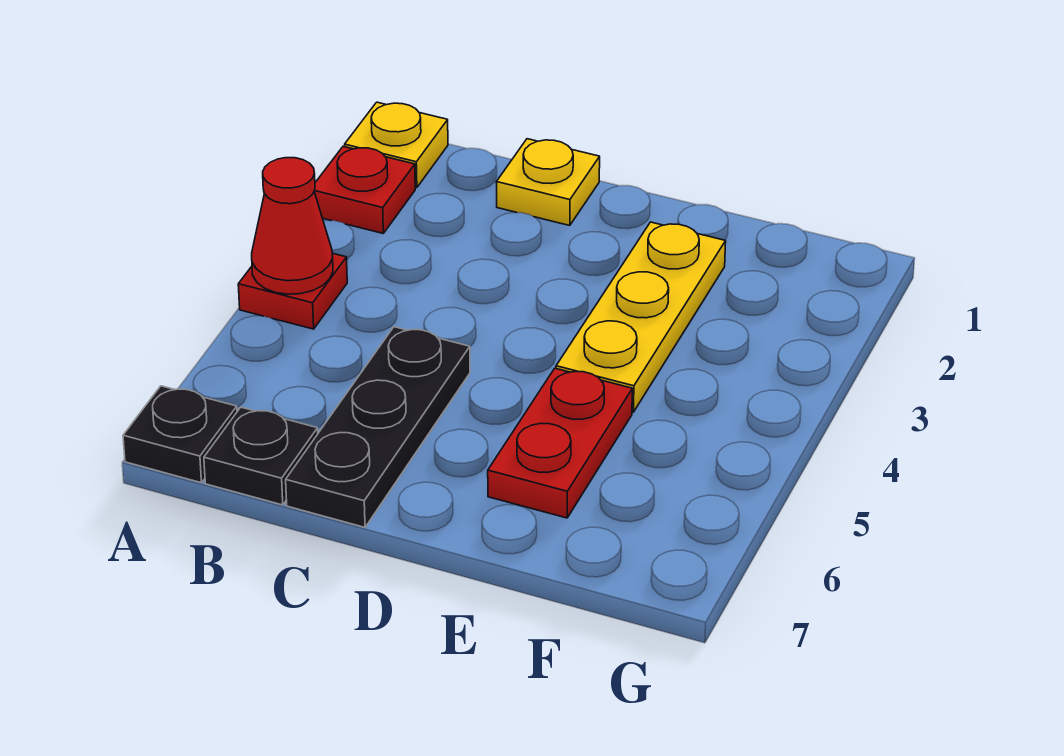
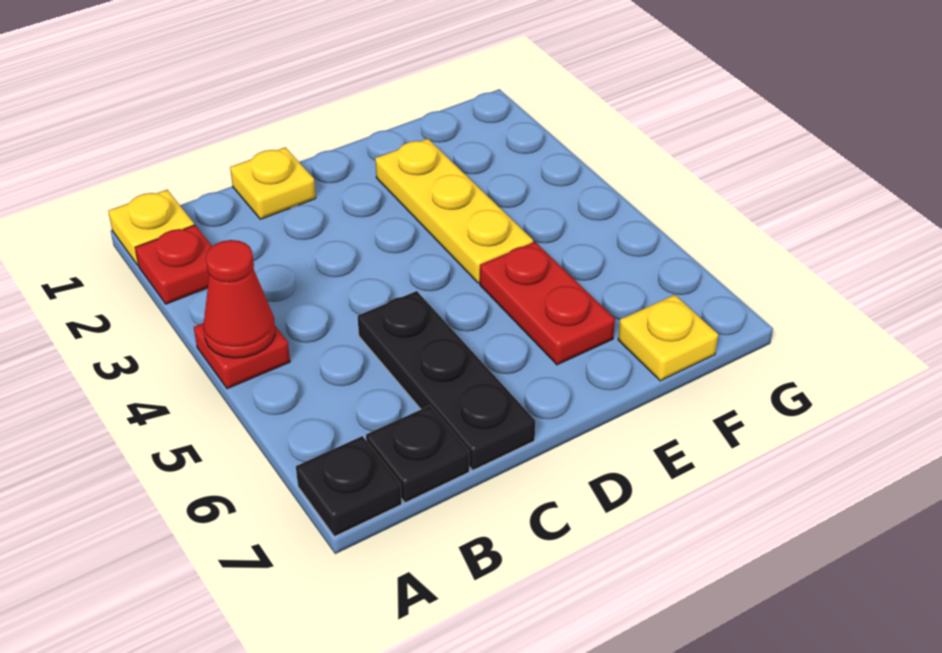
none -> yellow plate F7 level 1

